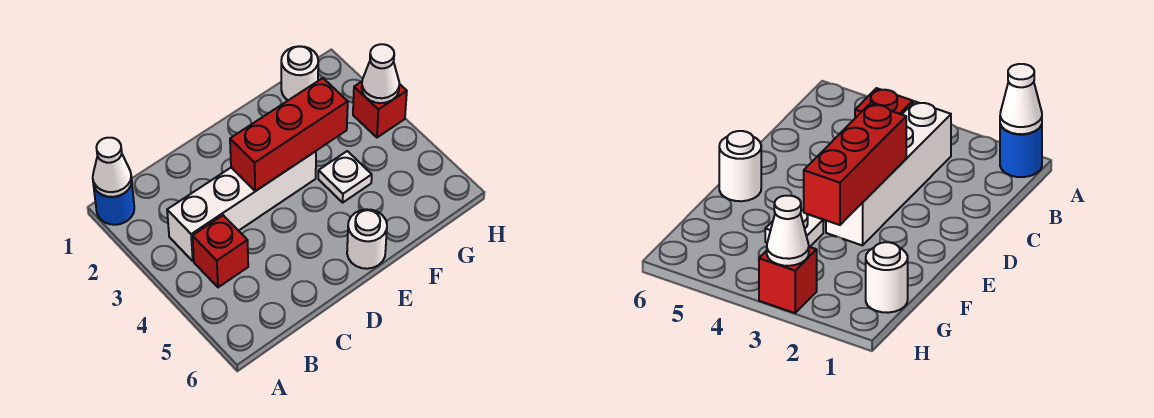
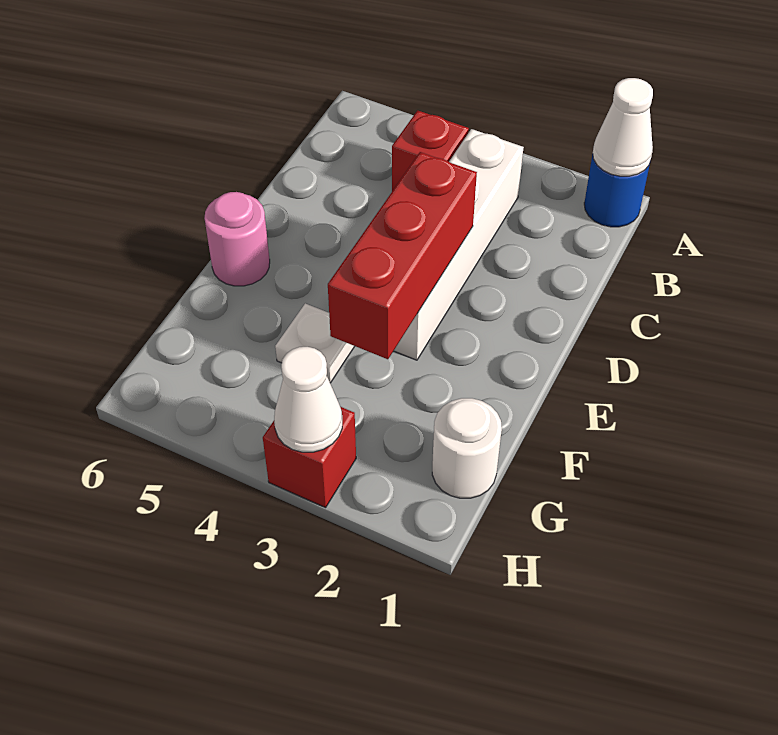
white round brick E6 level 1 -> pink round brick E6 level 1

